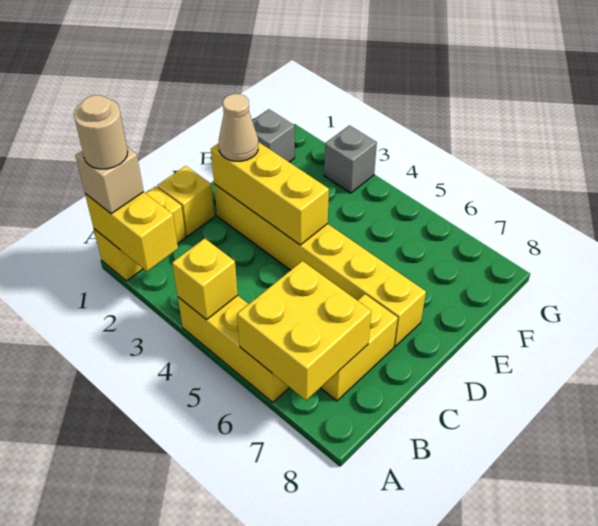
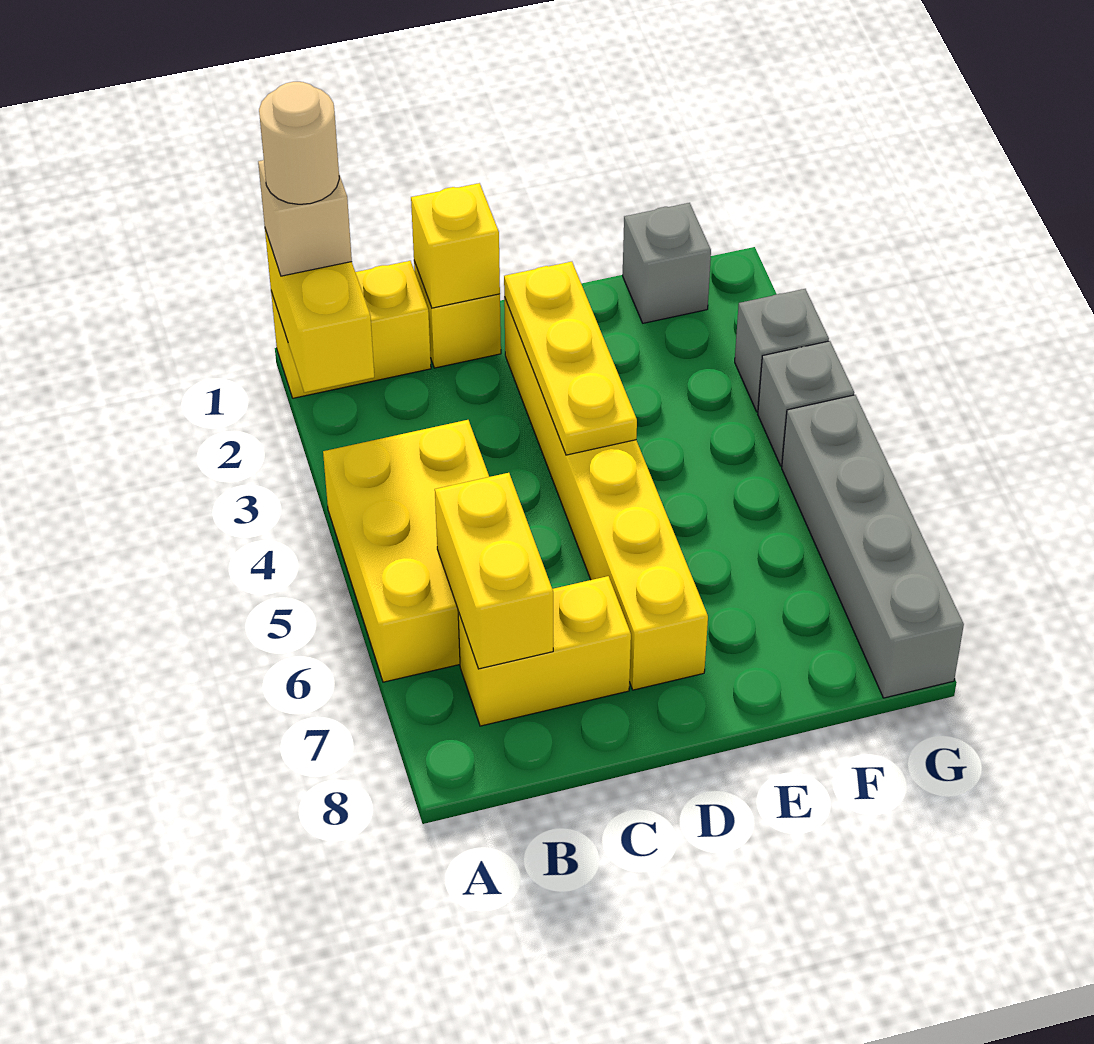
yellow brick A4:A6 level 1 -> yellow brick A4:B6 level 1
yellow brick A4 level 2 -> yellow brick C1 level 2
yellow brick A6:B7 level 2 -> yellow brick B6:B7 level 2
yellow brick D2:D4 level 2 -> yellow plate D2:D4 level 2
tan cone D2 level 3 -> none
none -> grey brick G4 level 1
none -> grey brick G5:G8 level 1

